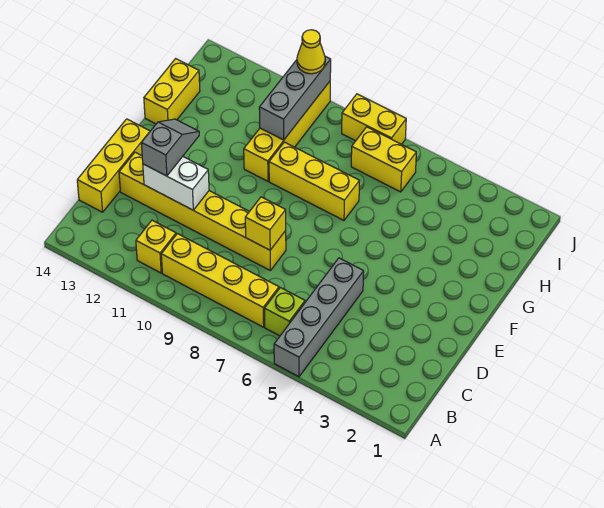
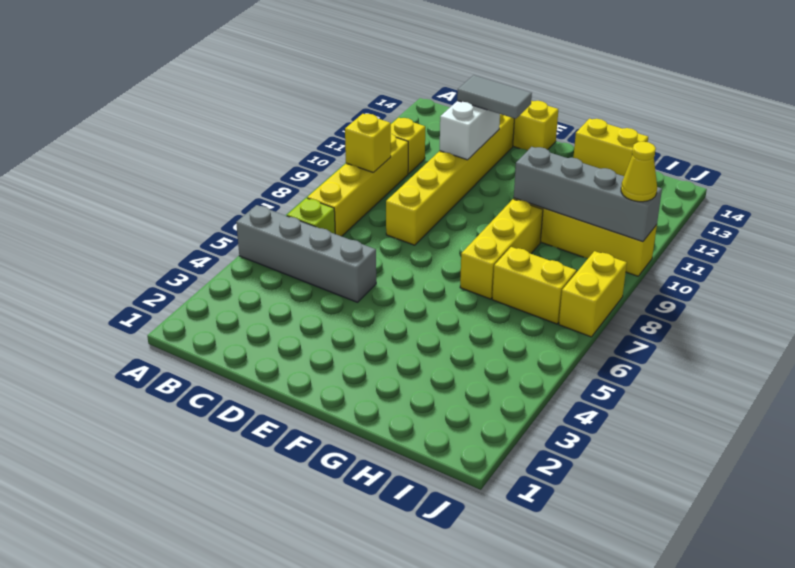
yellow brick D8 level 2 -> yellow brick B9 level 2
grey slope D12:E12 level 3 top D -> grey tile D12:E12 level 3
grey brick H10:J10 level 2 -> grey brick G10:J10 level 2
yellow brick I6:I7 level 1 -> yellow brick H7:I7 level 1

